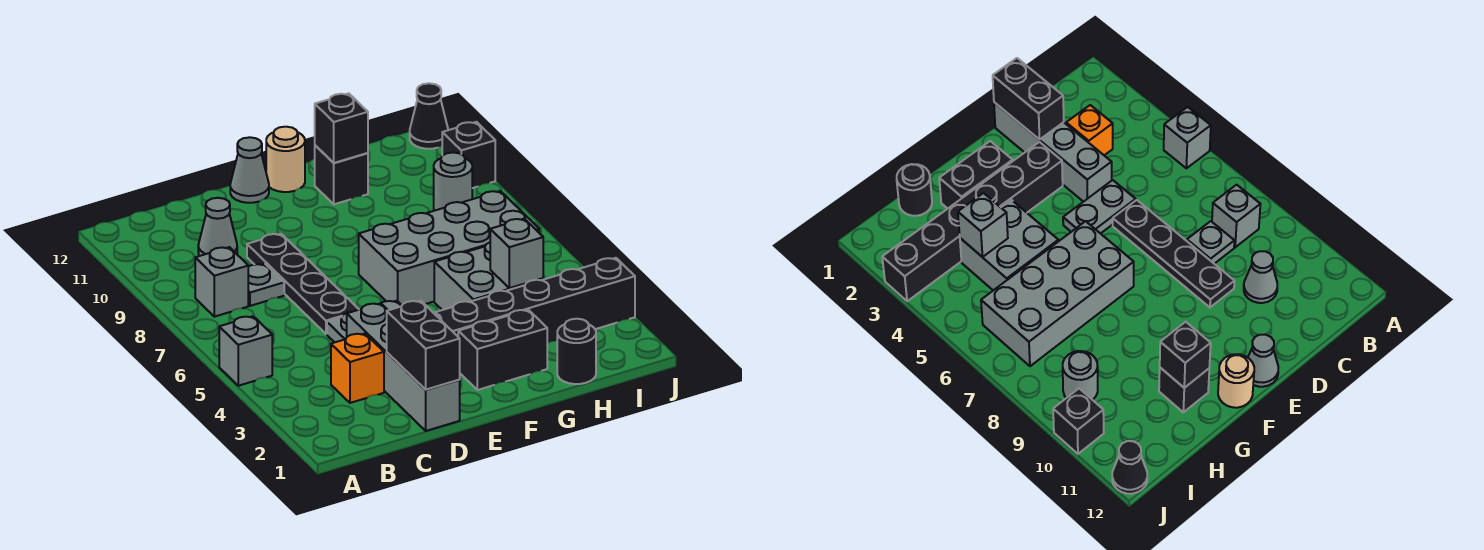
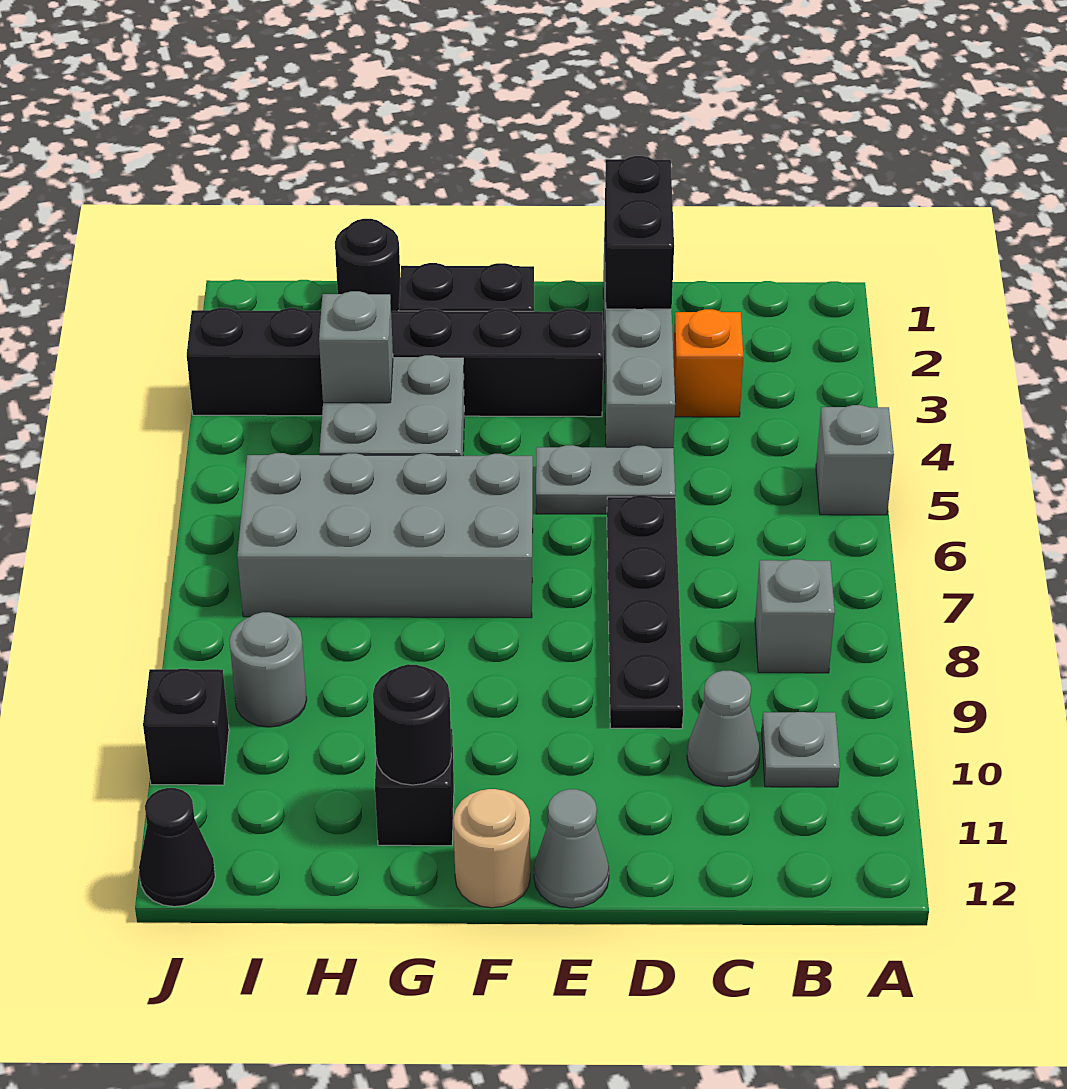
grey plate C8 level 1 -> grey plate B10 level 1
black brick G11 level 2 -> black round brick G11 level 2

